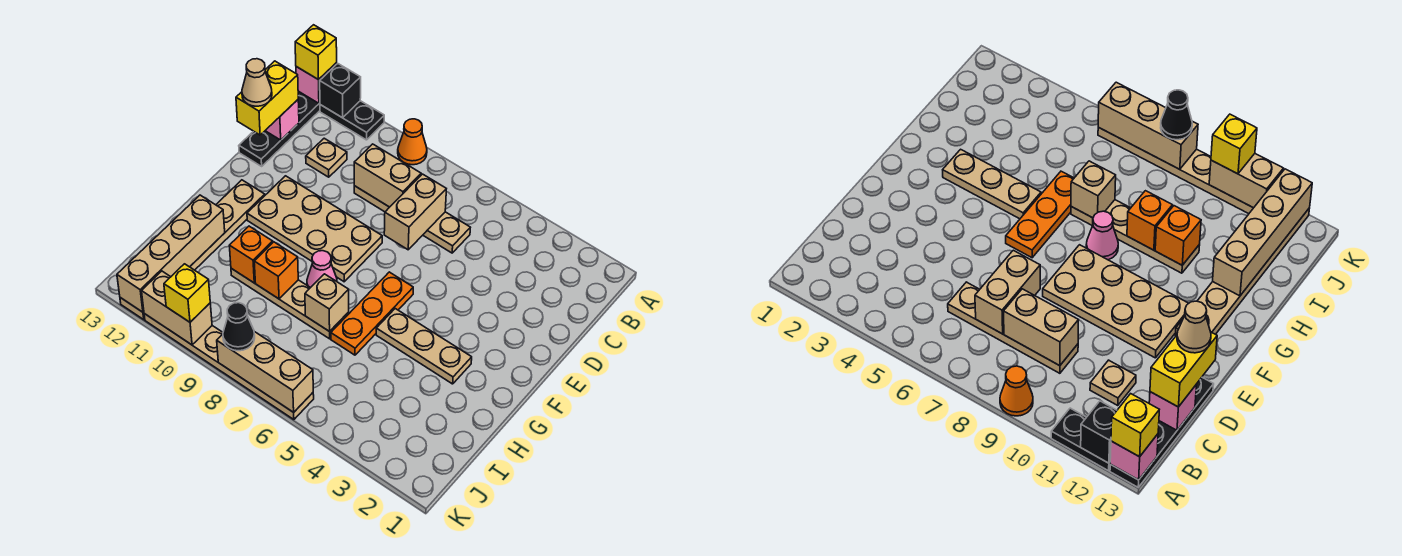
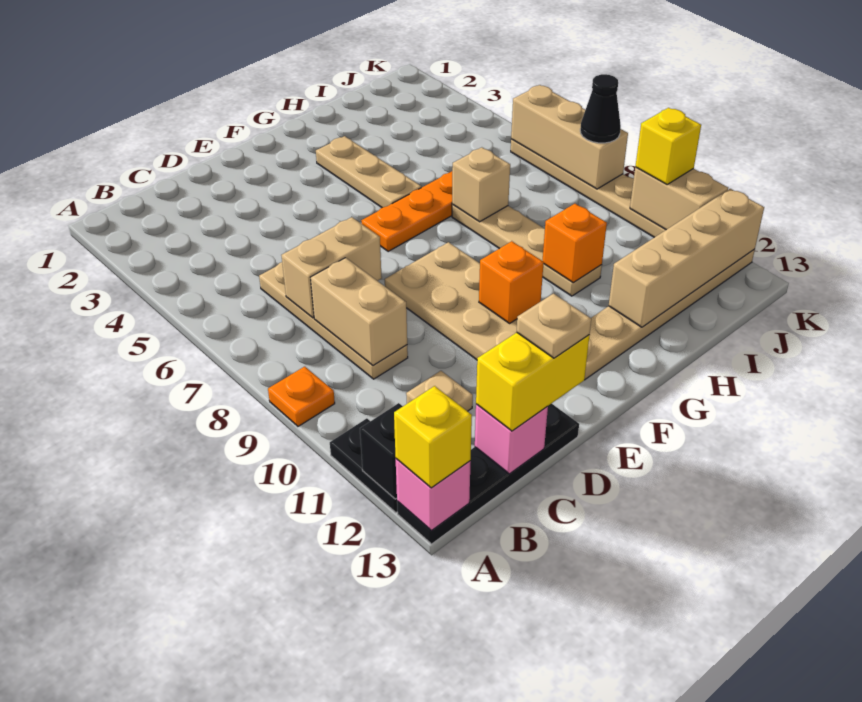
orange cone A9 level 1 -> orange plate A9 level 1
tan cone D13 level 4 -> tan plate D13 level 4
pink cone G8 level 1 -> none
orange brick H9 level 2 -> orange brick F10 level 2

